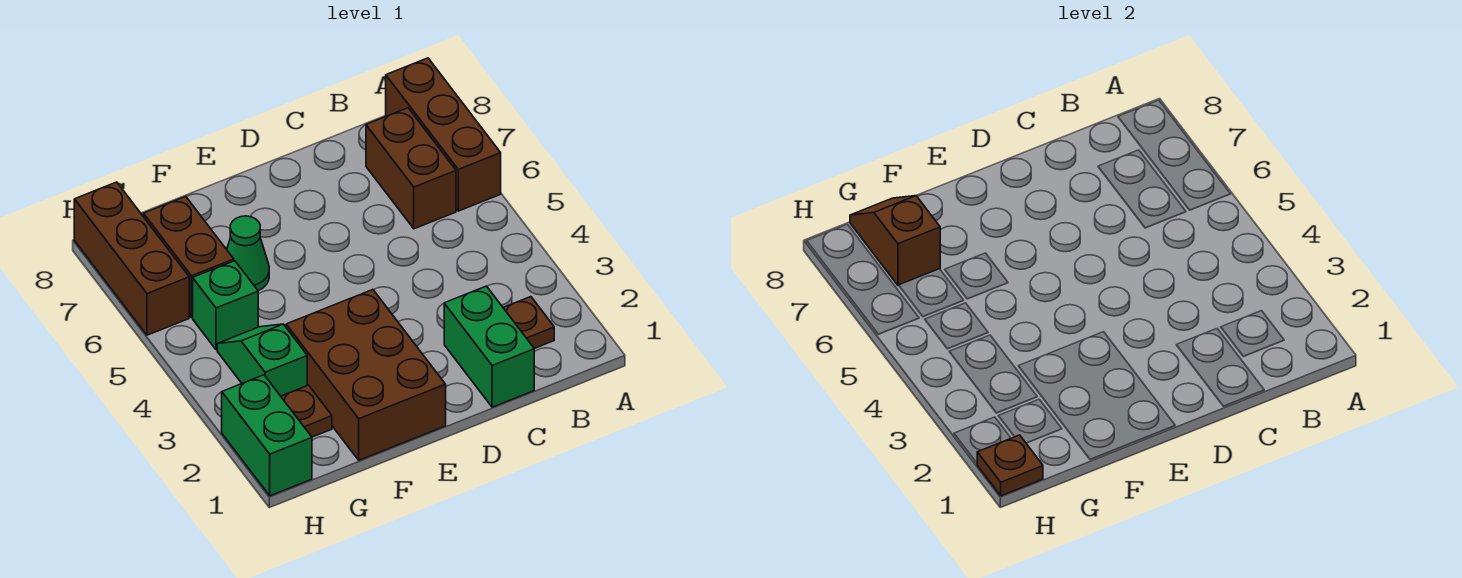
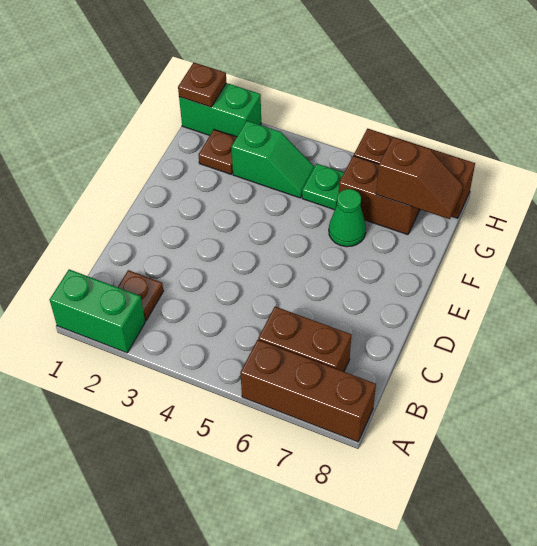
green brick C1:C2 level 1 -> green brick A1:A2 level 1
brown brick E1:F3 level 1 -> none
green brick G5 level 1 -> green plate G5 level 1

